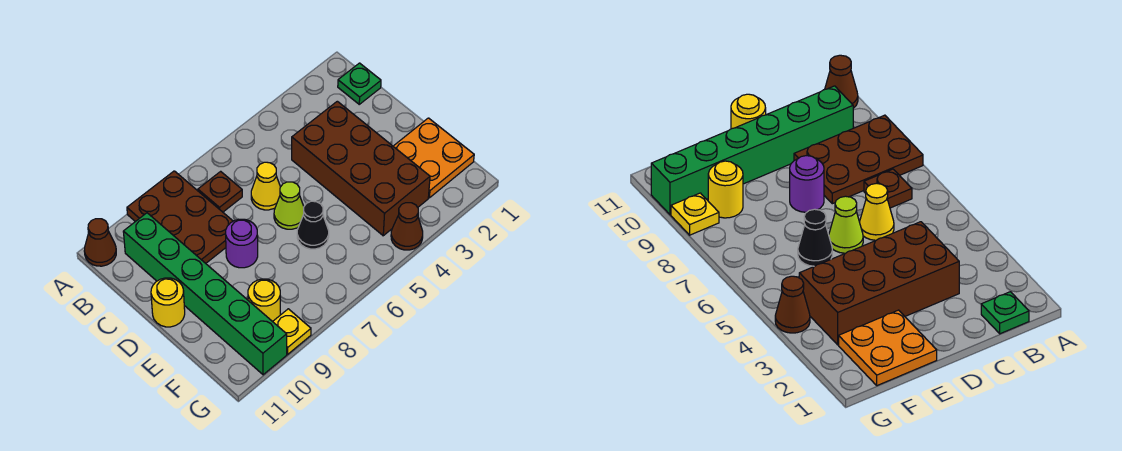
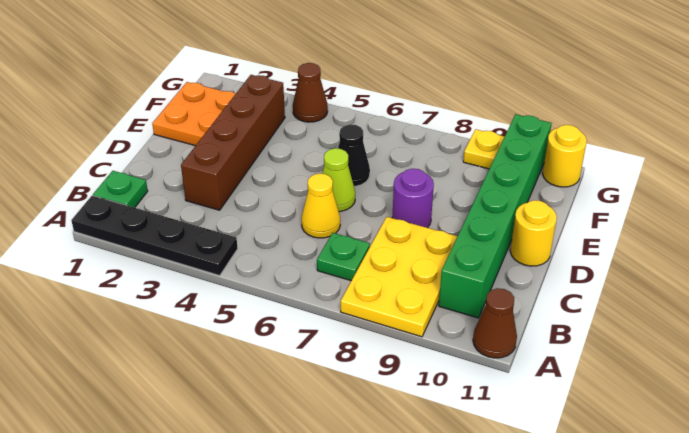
none -> black plate A1:A4 level 1
brown plate A8:C9 level 1 -> yellow plate A8:C9 level 1
brown plate B7 level 1 -> green plate B7 level 1
brown brick C3:F4 level 1 -> brown brick C3:F3 level 1
yellow round brick F9 level 1 -> yellow round brick G11 level 1

